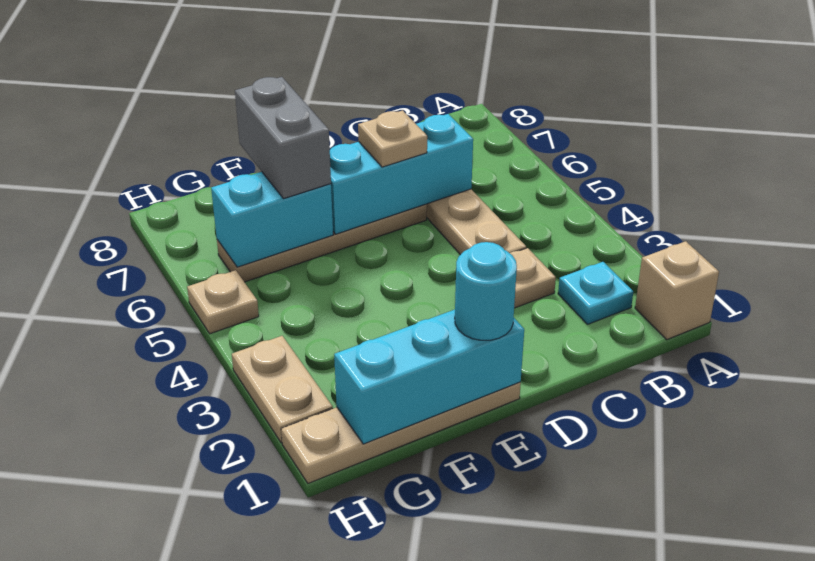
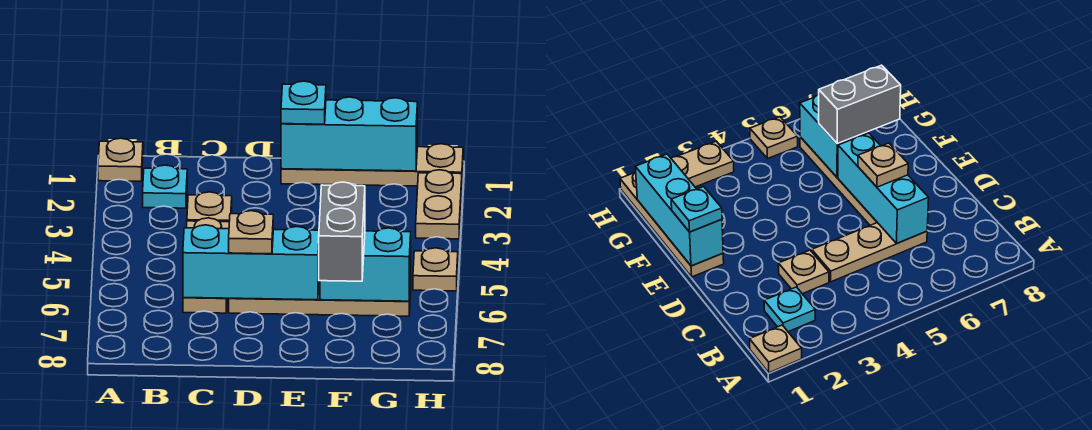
tan brick A1 level 1 -> tan plate A1 level 1
cyan round brick E1 level 3 -> cyan plate E1 level 3

